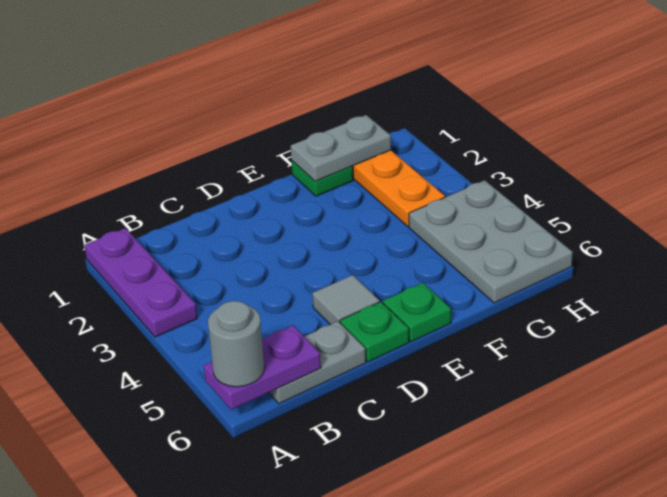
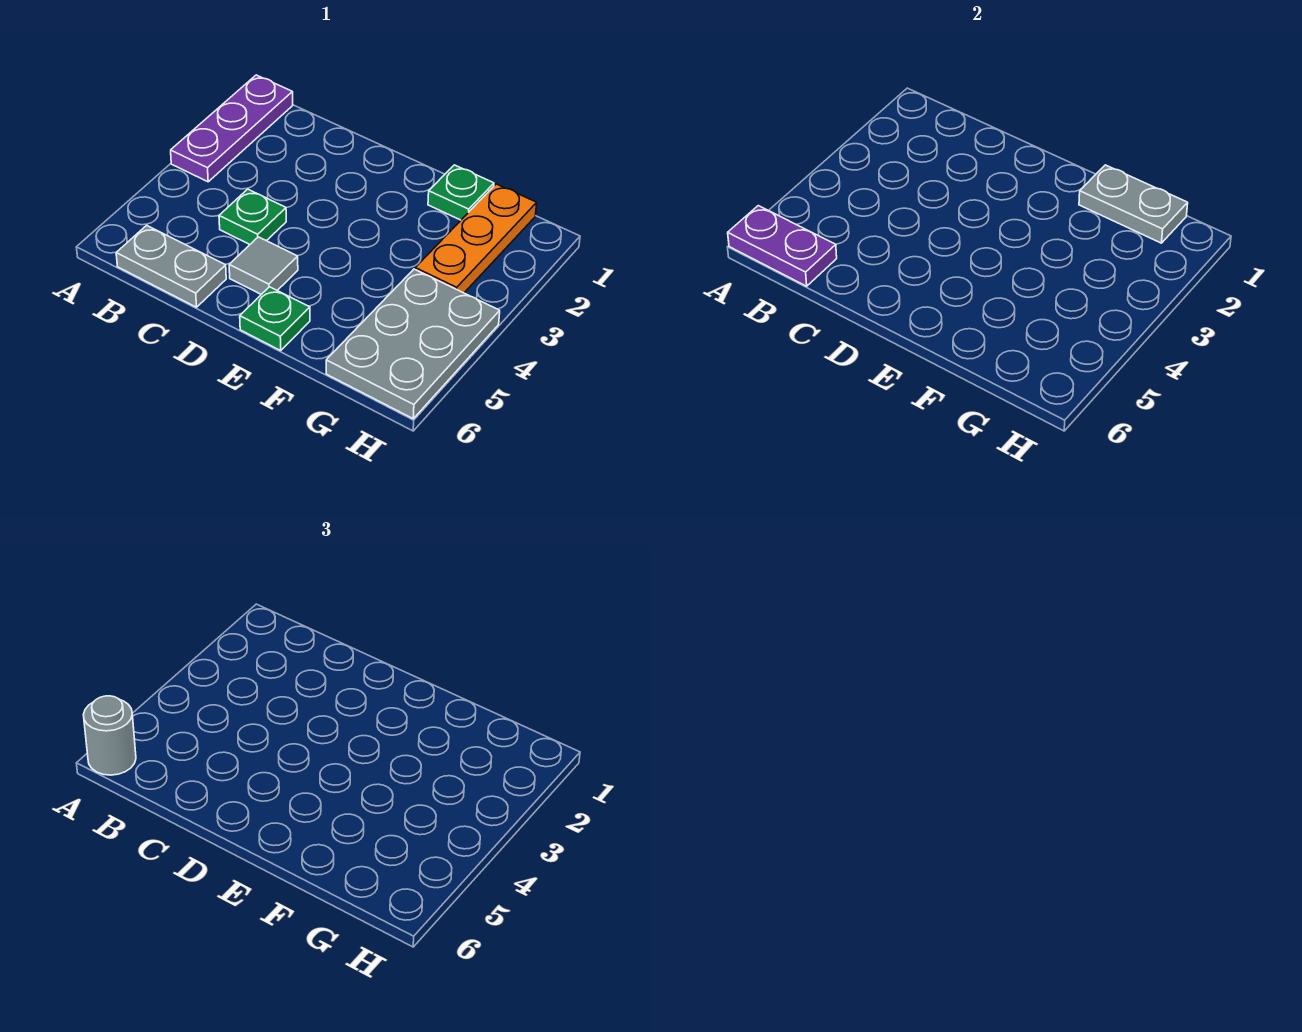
green plate D6 level 1 -> green plate C4 level 1

